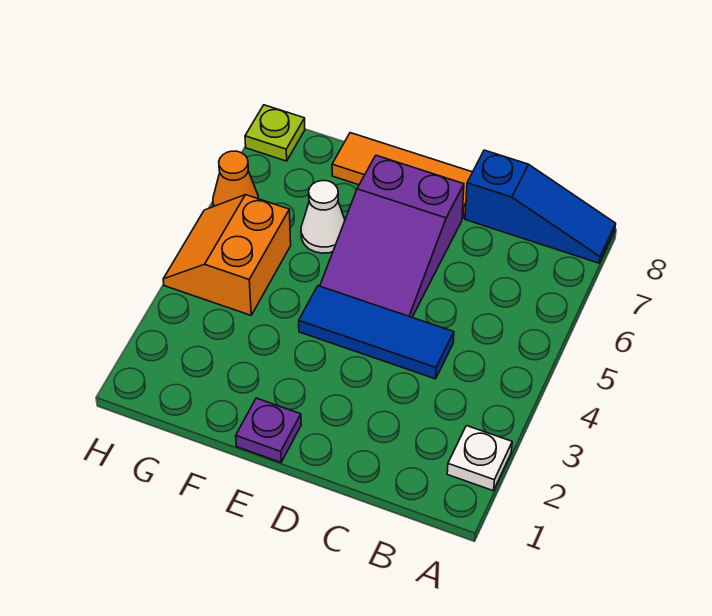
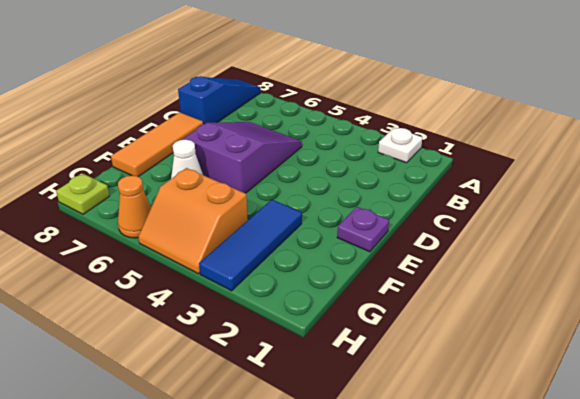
blue tile C4:E4 level 1 -> blue tile F3:H3 level 1
purple slope D5:E7 level 1 top 7 -> purple slope C5:E6 level 1 top E

